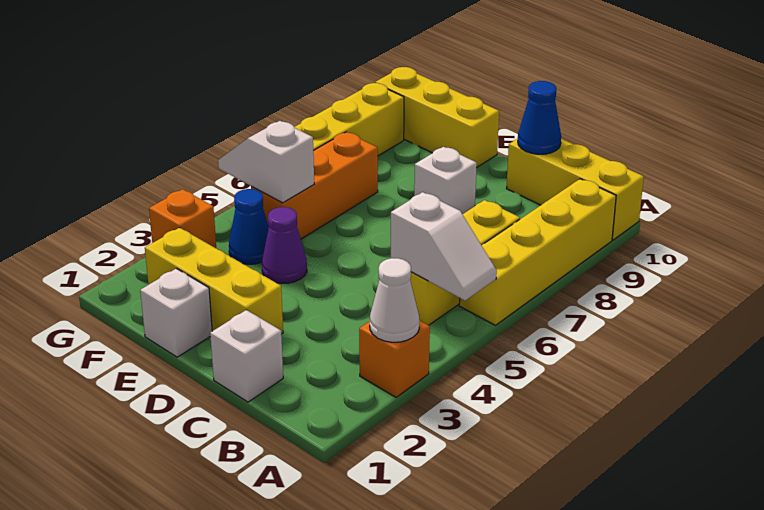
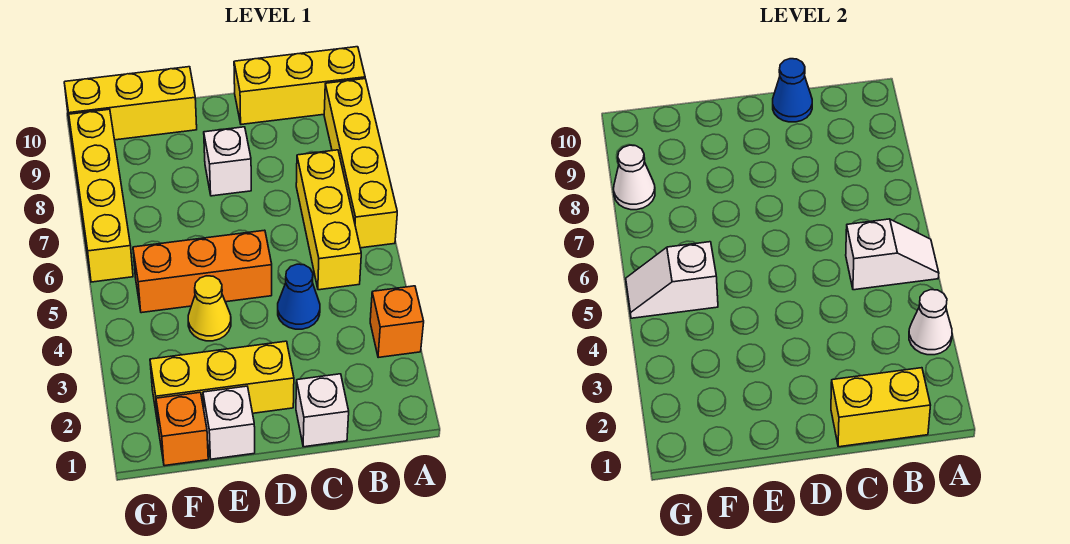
none -> yellow brick B1:C1 level 2
purple cone E4 level 1 -> yellow cone E4 level 1
blue cone F4 level 1 -> blue cone C4 level 1
orange brick F5:F7 level 1 -> orange brick D5:F5 level 1
orange brick G3 level 1 -> orange brick F1 level 1
none -> white cone G8 level 2

